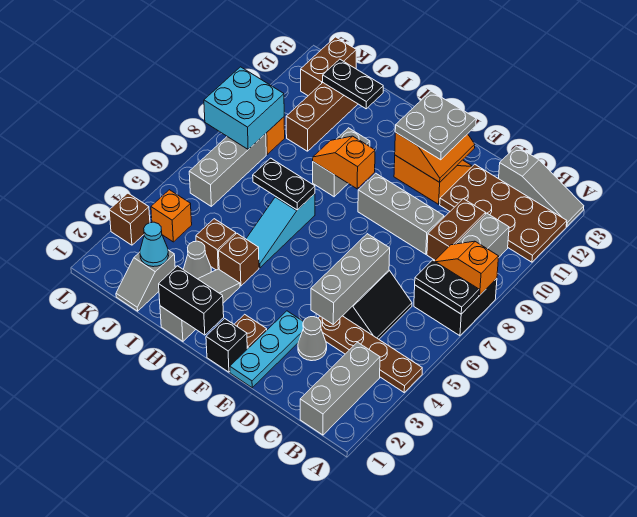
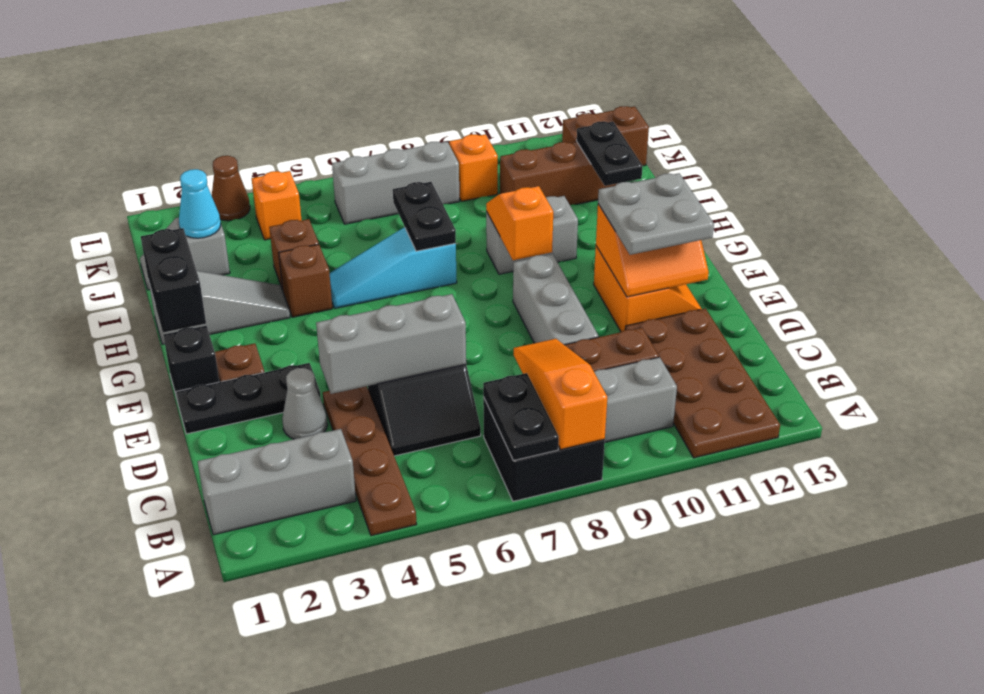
orange slope A8:B8 level 2 top A -> orange slope A8:C8 level 2 top A
grey slope A13:C13 level 1 top C -> none
cyan plate E1:E3 level 1 -> black plate E1:E3 level 1
grey cone I3 level 1 -> none
cyan brick K8:L9 level 2 -> none
brown brick L3 level 1 -> brown cone L3 level 1

